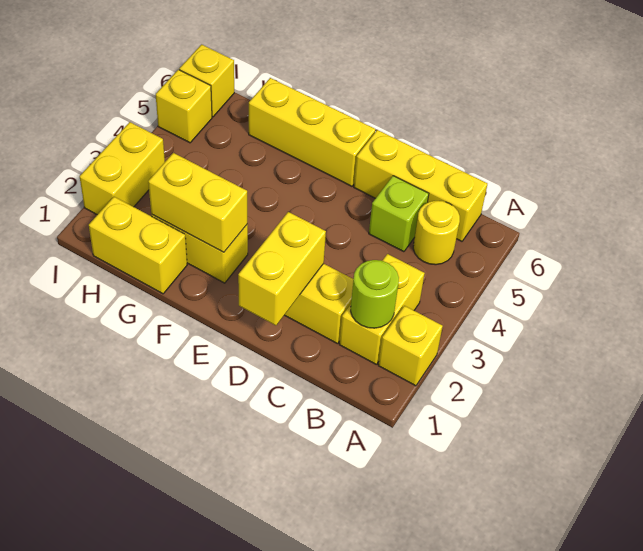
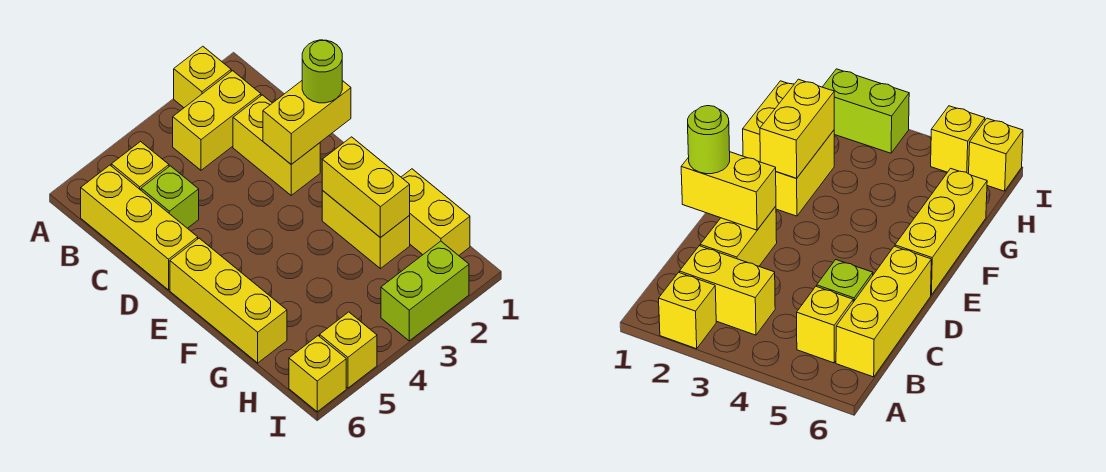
lime round brick B2 level 2 -> lime round brick D1 level 3
yellow round brick B5 level 1 -> yellow brick B5 level 1
yellow brick I2:I3 level 1 -> lime brick I2:I3 level 1

